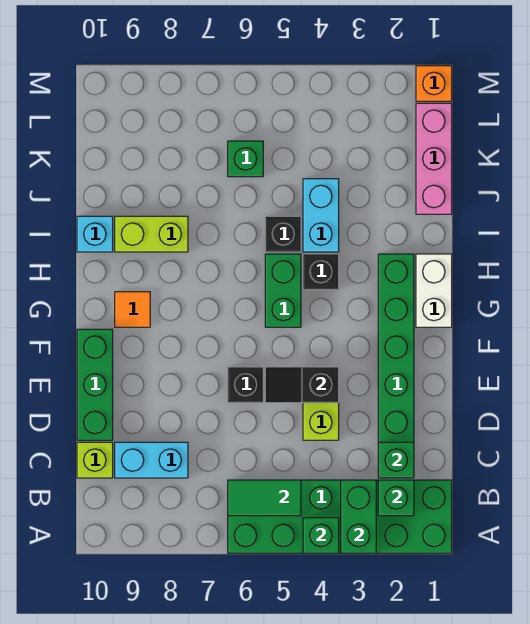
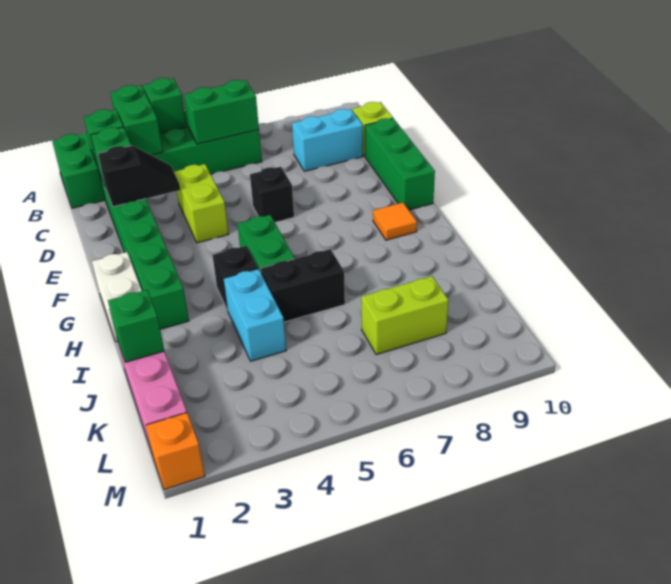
green tile B5:B6 level 2 -> green brick B5:B6 level 2
black slope E4:E5 level 2 top 4 -> black slope D2:D3 level 2 top 2
black brick I5 level 1 -> black brick I5:I6 level 1
lime brick I8:I9 level 1 -> lime brick K7:K8 level 1
cyan brick I10 level 1 -> none
green brick K6 level 1 -> green brick J1 level 2

